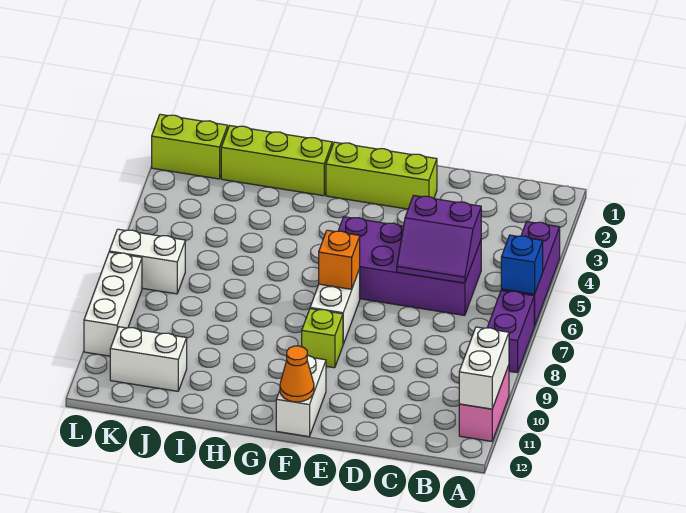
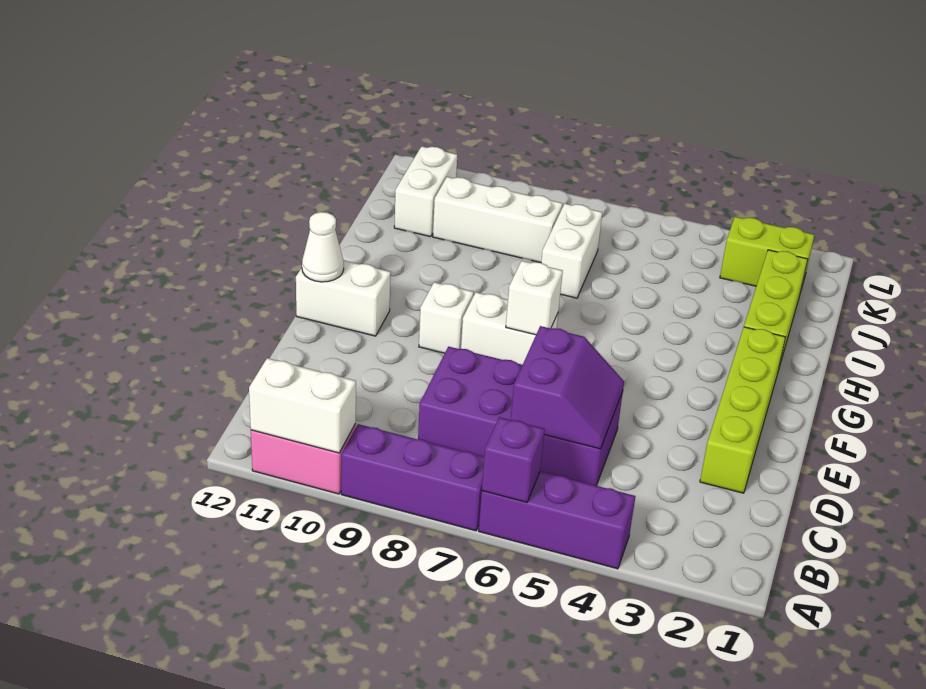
blue brick A6 level 2 -> purple brick A6 level 2
purple brick A7:A8 level 1 -> purple brick A7:A9 level 1
purple brick C5:F6 level 1 -> purple brick C5:D8 level 1
purple slope C5:D6 level 2 top 5 -> purple slope C5:D6 level 2 top 6
lime brick E2:G2 level 1 -> lime brick D2:G2 level 1
orange brick F7 level 2 -> white brick F7 level 2
lime brick F9 level 1 -> white brick F9 level 1
orange cone F12 level 2 -> white cone F12 level 2
lime brick K2:L2 level 1 -> lime brick K2:K3 level 1
white brick K7:L7 level 1 -> white brick I7:J7 level 1
white brick L8:L10 level 1 -> white brick J8:J10 level 1

